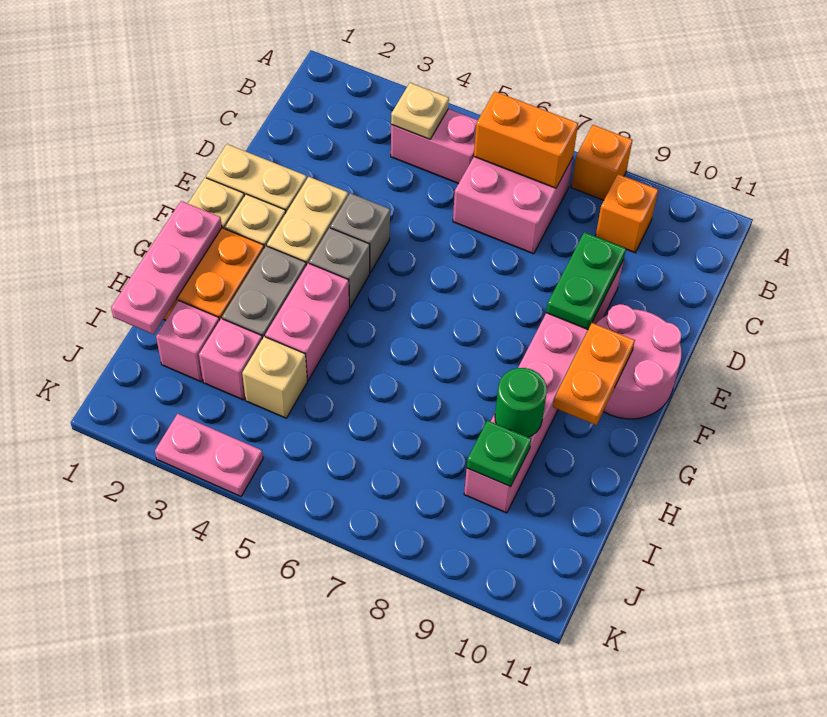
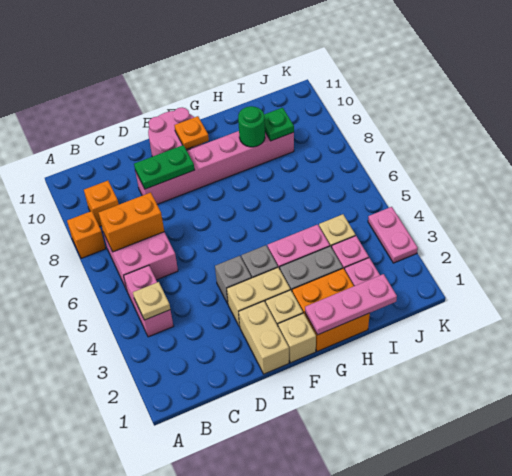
orange brick B6:B7 level 2 -> orange brick B7:C7 level 2
orange plate F10:G10 level 2 -> orange plate F10 level 2

